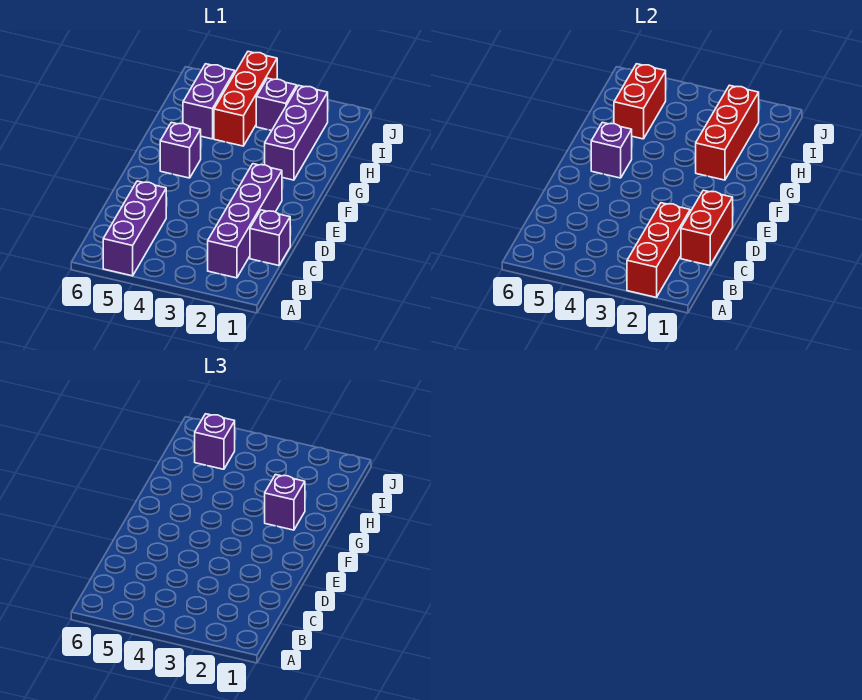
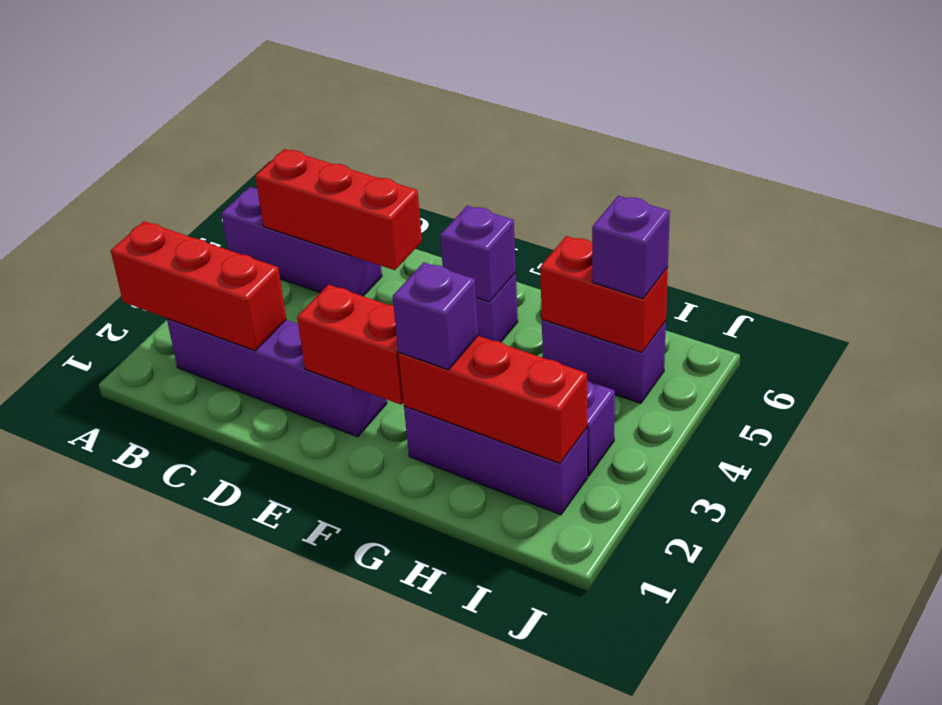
purple brick C1 level 1 -> none
red brick C1:D1 level 2 -> red brick E2:F2 level 2
red brick H4:J4 level 1 -> red brick B5:D5 level 2

